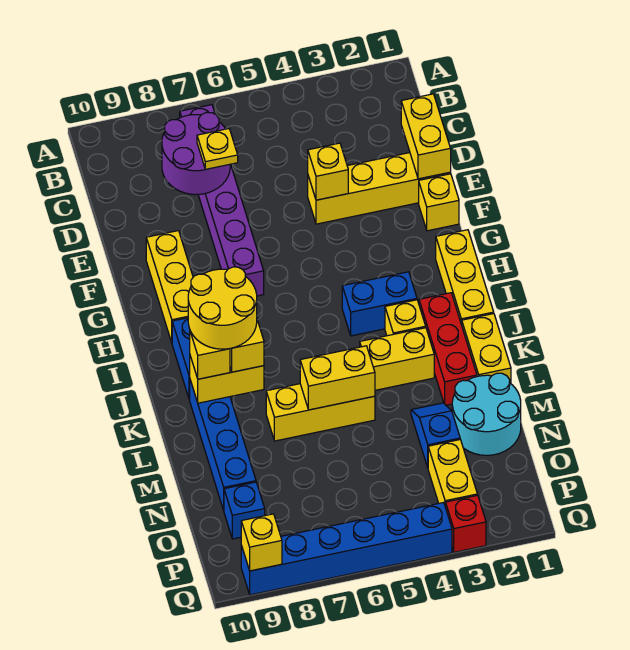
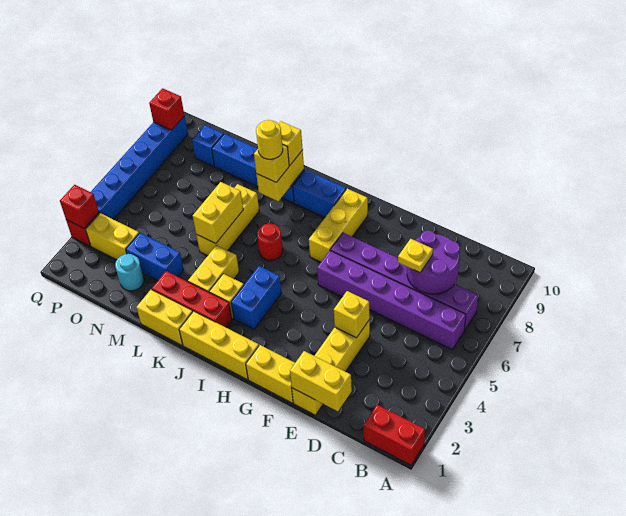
none -> red brick A1:B1 level 1
none -> purple brick B6:G6 level 1
yellow brick F1 level 1 -> yellow brick F1:G1 level 1
yellow brick F9:H9 level 1 -> yellow brick H7:H9 level 1
none -> red round brick J6 level 1
yellow round brick J8:K9 level 4 -> yellow round brick K8 level 4
cyan round brick M1:N2 level 1 -> cyan round brick N2 level 1
blue slope M3:N3 level 1 top N -> blue brick M3:N3 level 1
none -> red brick Q3 level 2
yellow brick Q9 level 2 -> red brick Q9 level 2

